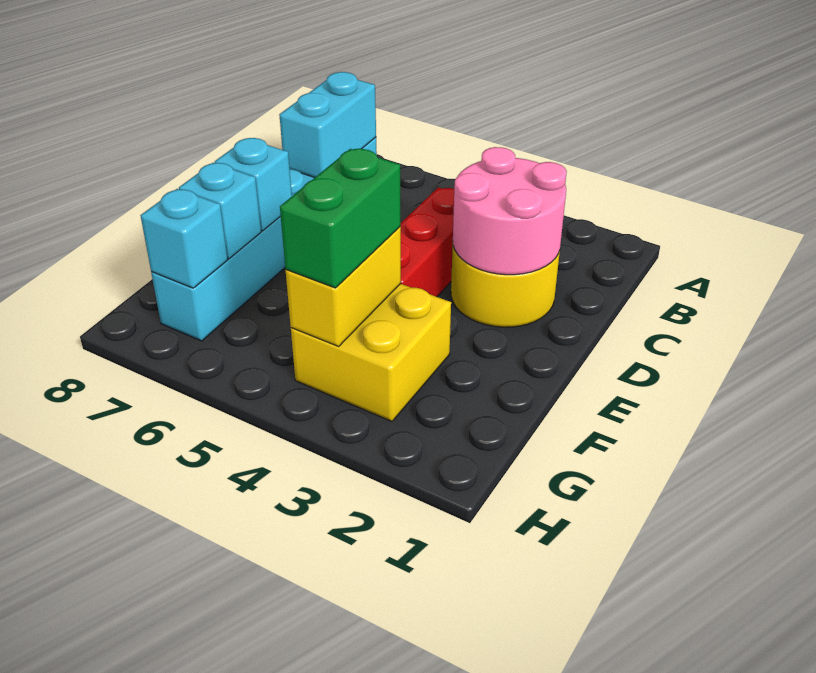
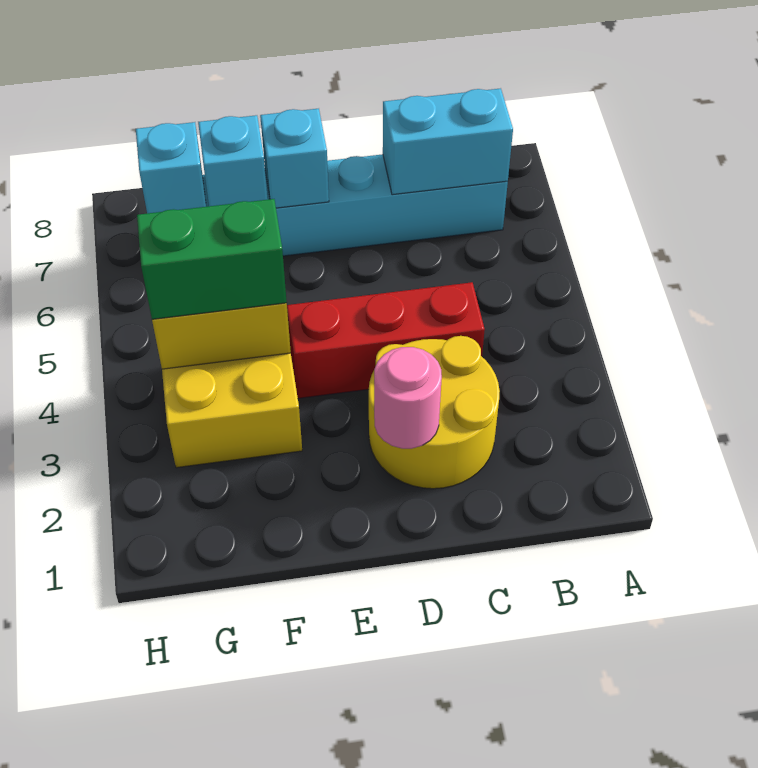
pink round brick C2:D3 level 2 -> pink round brick D2 level 2

